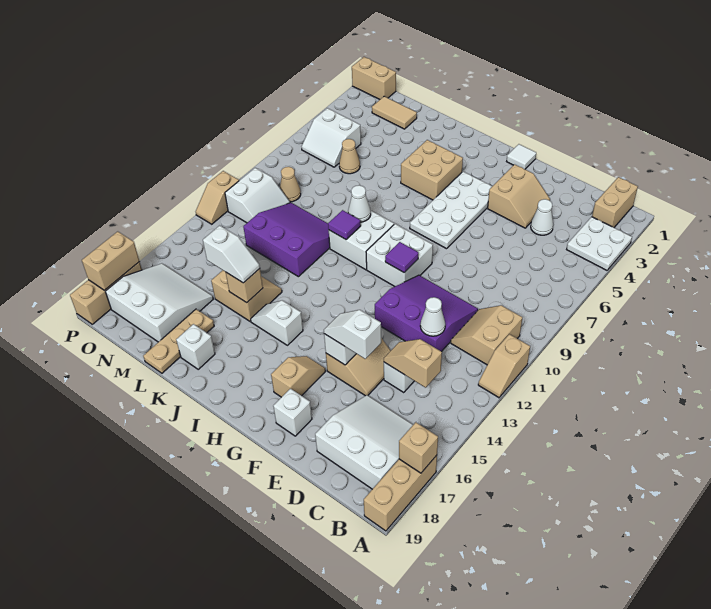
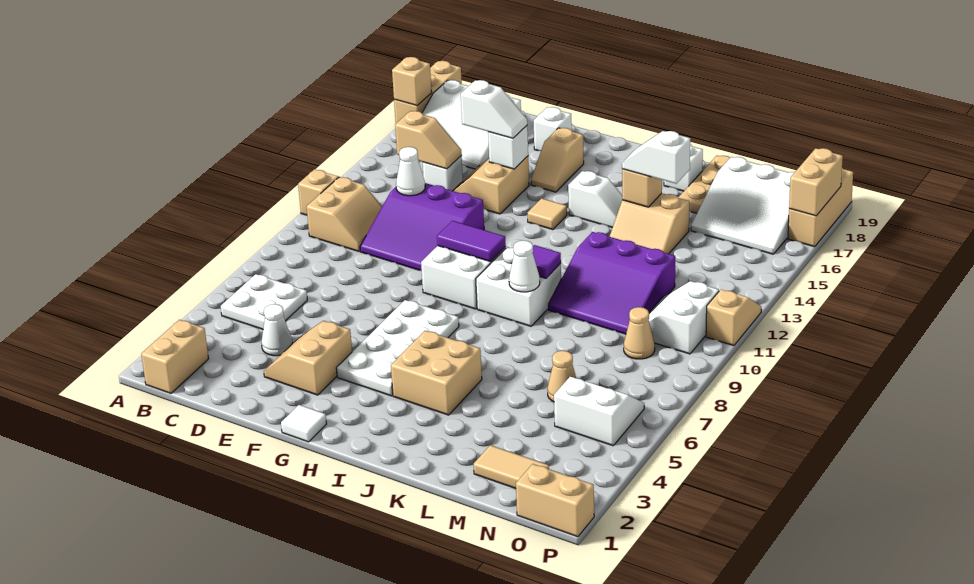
white plate A3:B4 level 1 -> white plate B5:C6 level 1
purple tile G10 level 2 -> purple tile G10:H10 level 2
none -> tan tile H14 level 1

